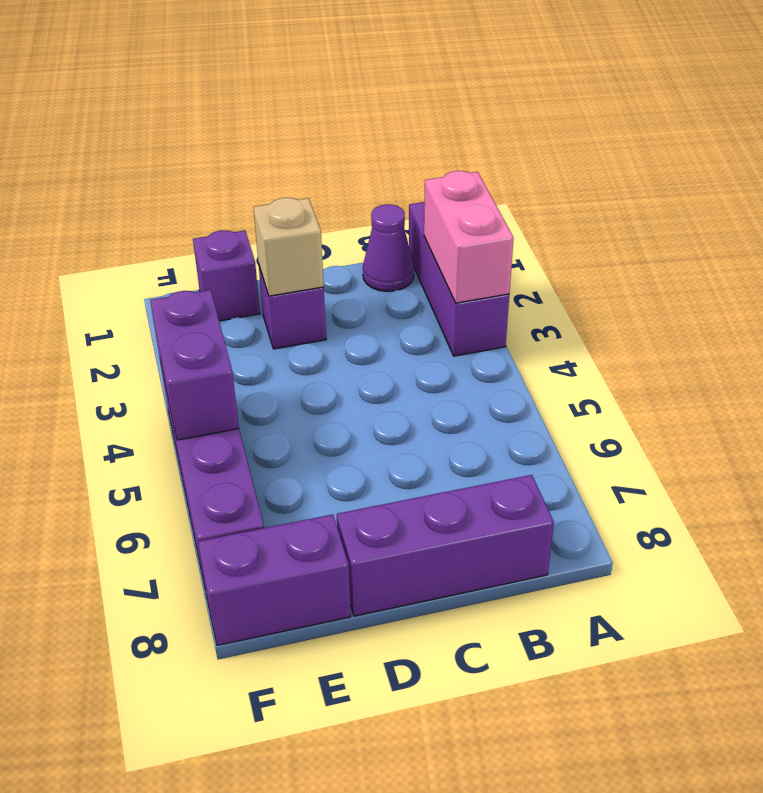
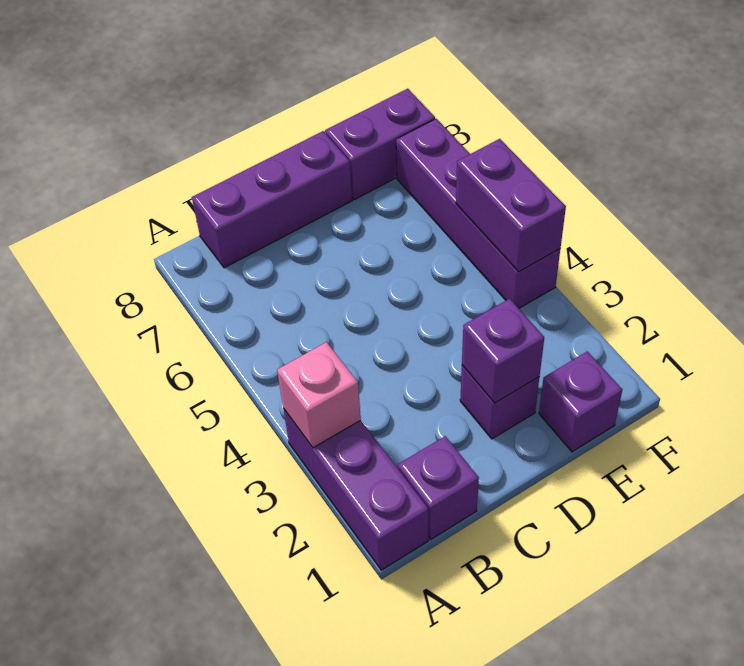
pink brick A2:A3 level 2 -> pink brick A3 level 2
purple cone B1 level 1 -> purple brick B1 level 1
tan brick D2 level 2 -> purple brick D2 level 2

